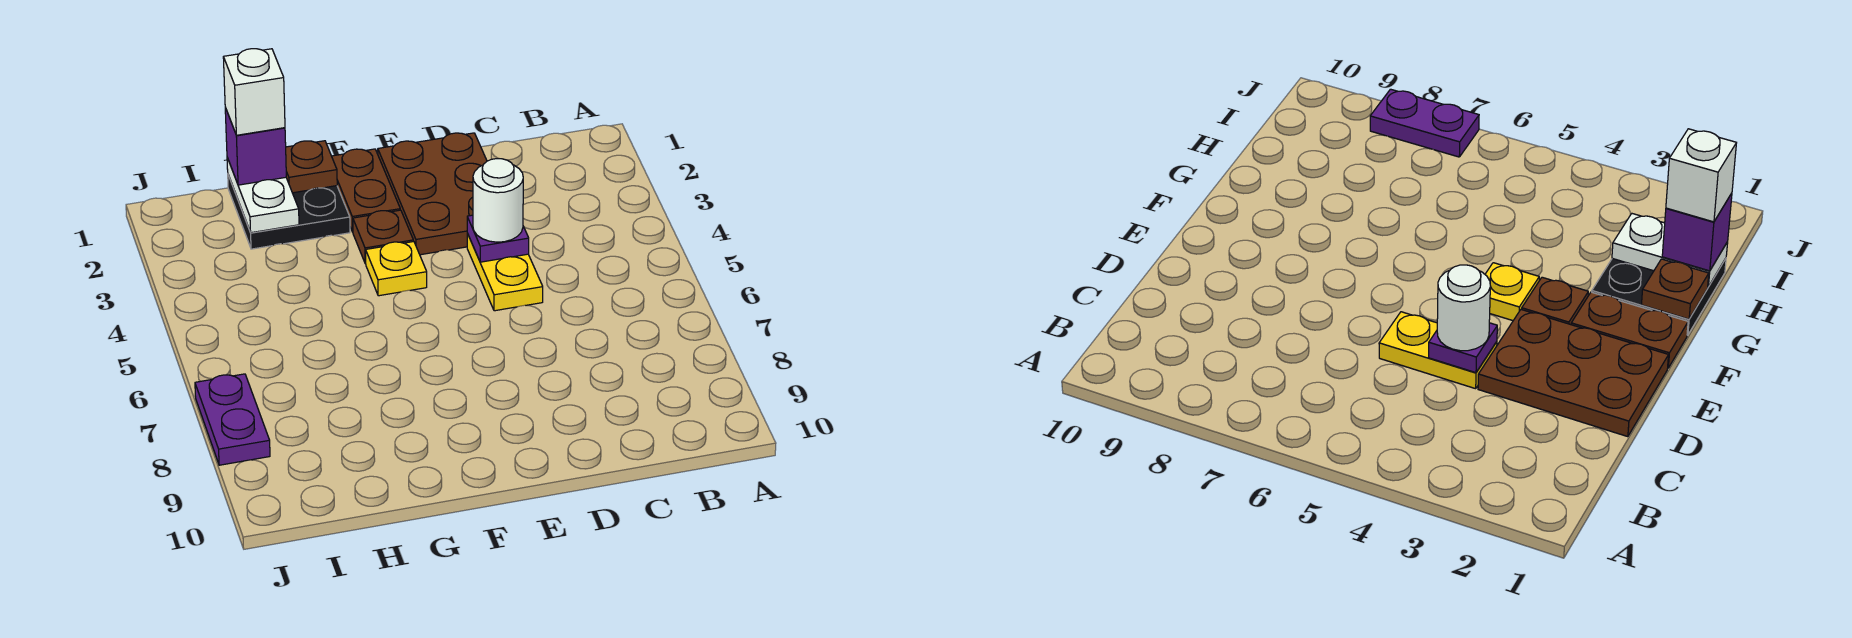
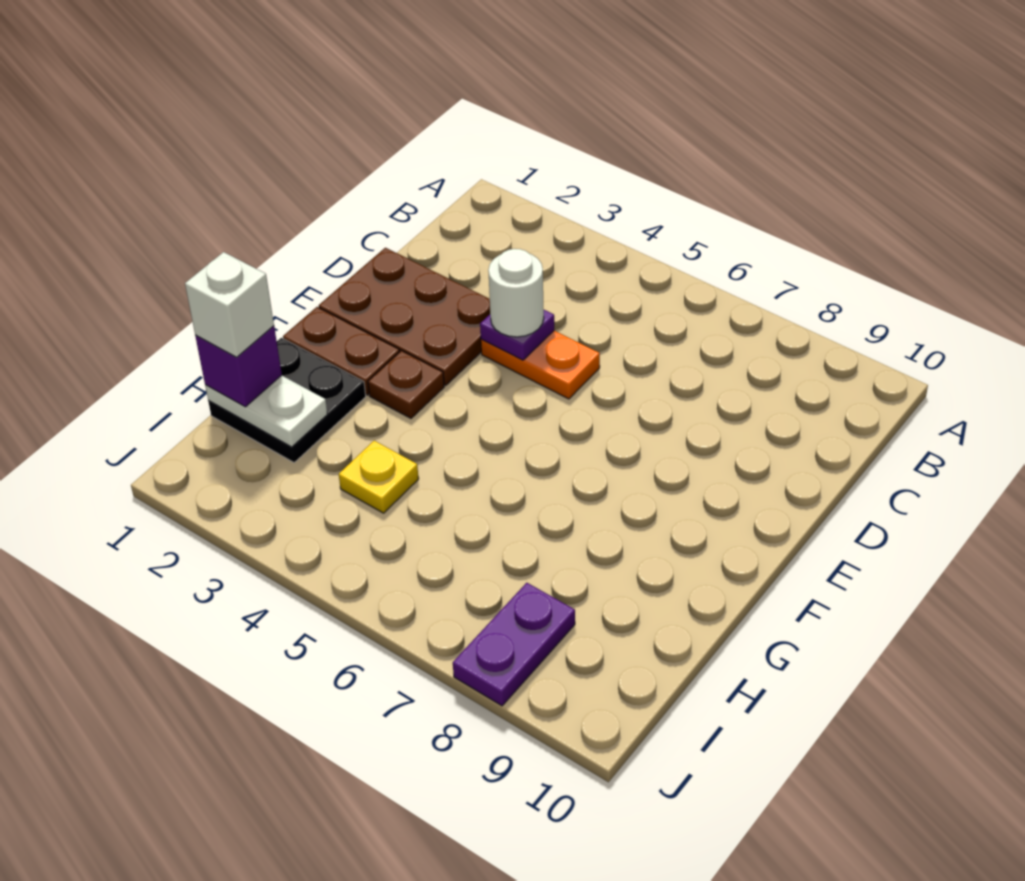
yellow plate D4:D5 level 1 -> orange plate D4:D5 level 1
yellow plate F4 level 1 -> yellow plate H4 level 1
brown plate G1 level 2 -> none
purple plate J7:J8 level 1 -> purple plate I8:J8 level 1

